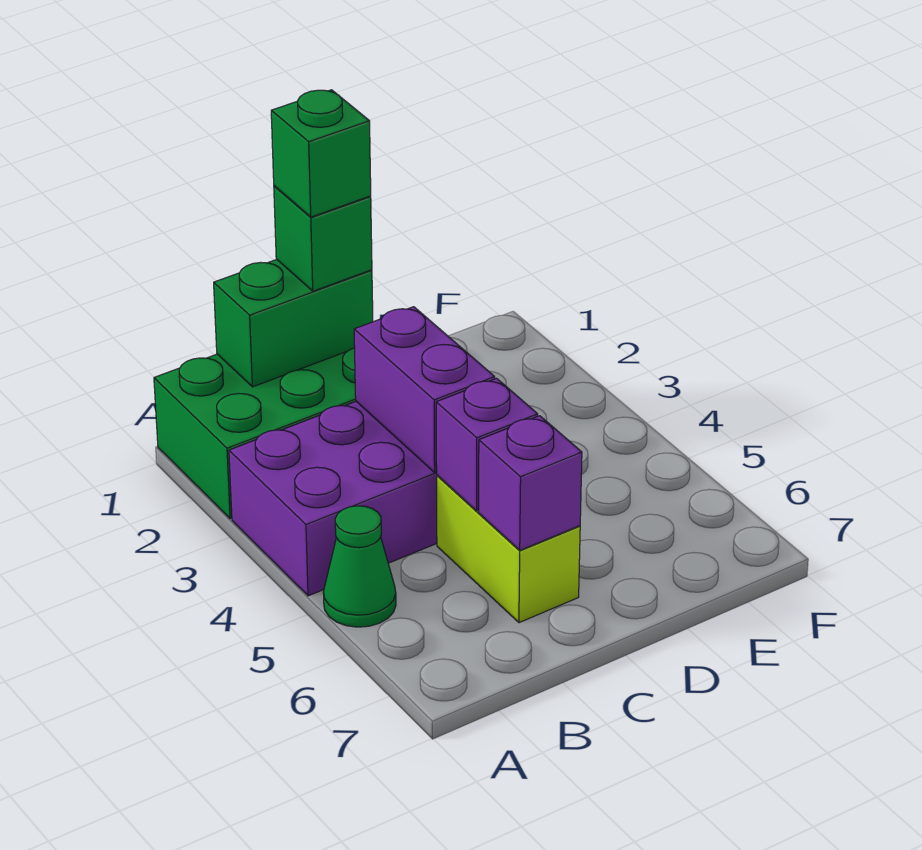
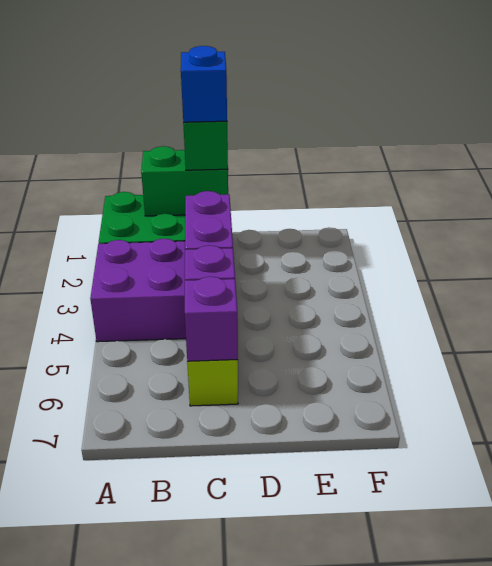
green cone A5 level 1 -> none
green brick C1 level 4 -> blue brick C1 level 4

